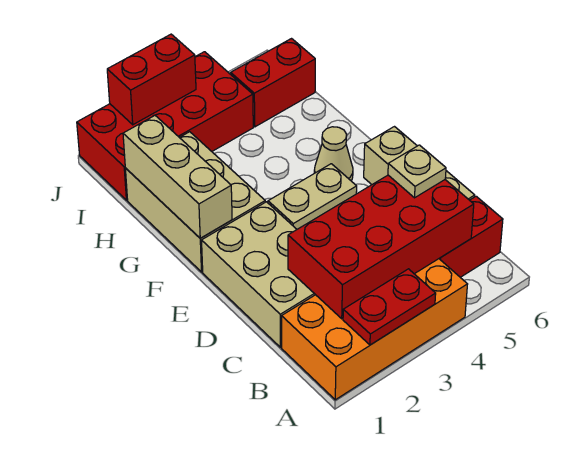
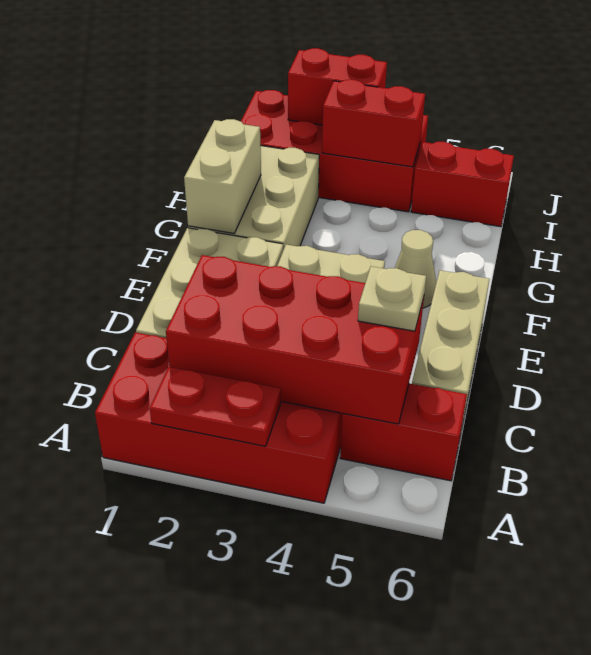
orange brick A1:B4 level 1 -> red brick A1:B4 level 1
tan brick F1:H1 level 2 -> tan brick F1:G1 level 2
none -> red brick I3:I4 level 2

